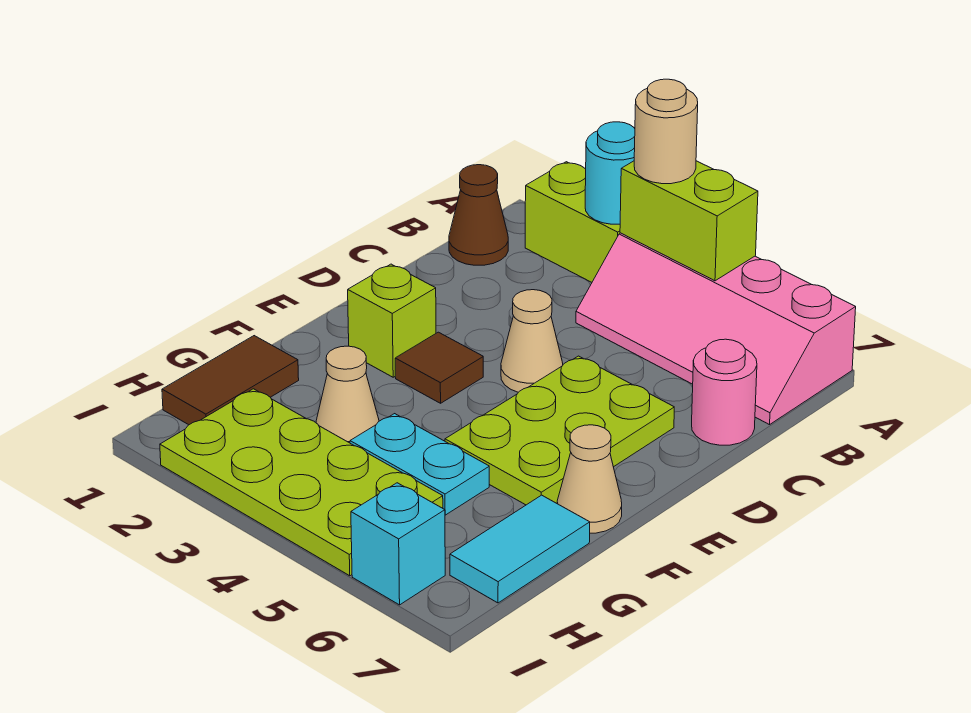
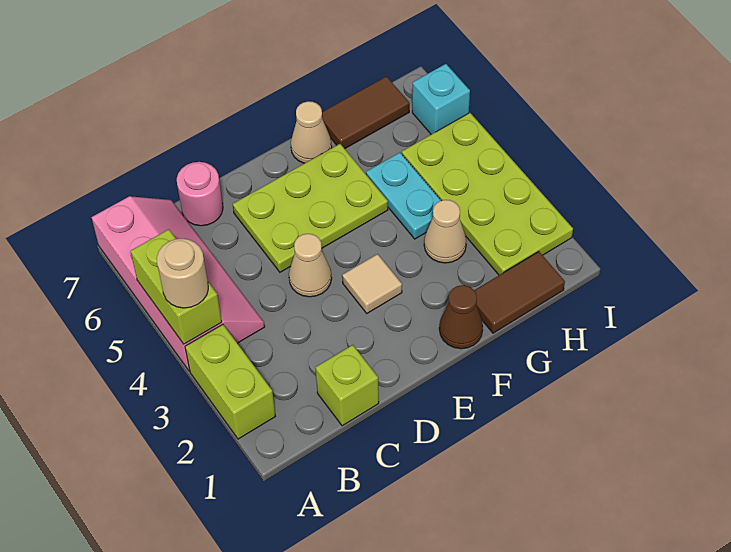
cyan round brick A3 level 2 -> none
brown cone B1 level 1 -> brown cone F1 level 1
lime brick E2 level 1 -> lime brick C1 level 1
brown tile E3 level 1 -> tan tile E3 level 1
cyan tile G7:H7 level 1 -> brown tile G7:H7 level 1

